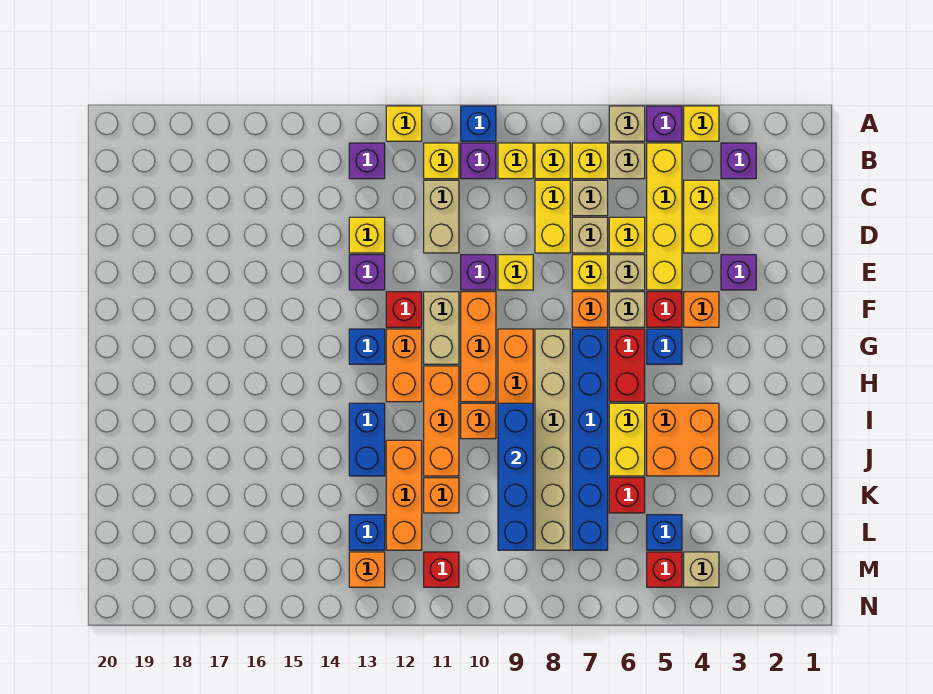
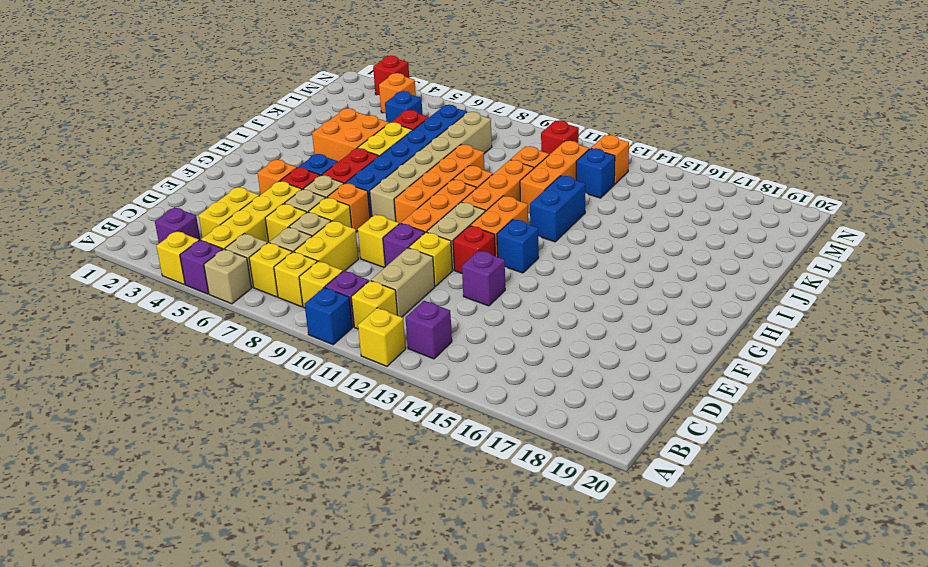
yellow brick D13 level 1 -> yellow brick E11 level 1
purple brick E3 level 1 -> none
blue brick I9:L9 level 2 -> none
tan brick M4 level 1 -> orange brick M4 level 1
red brick M5 level 1 -> red brick N3 level 1

